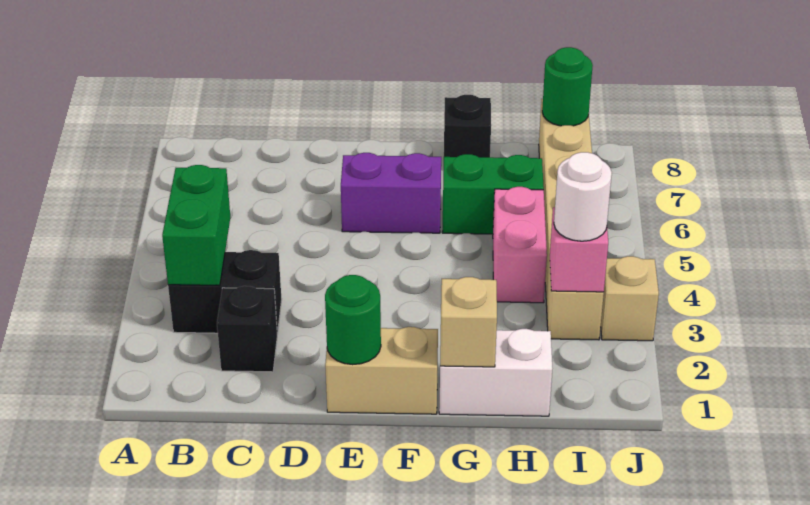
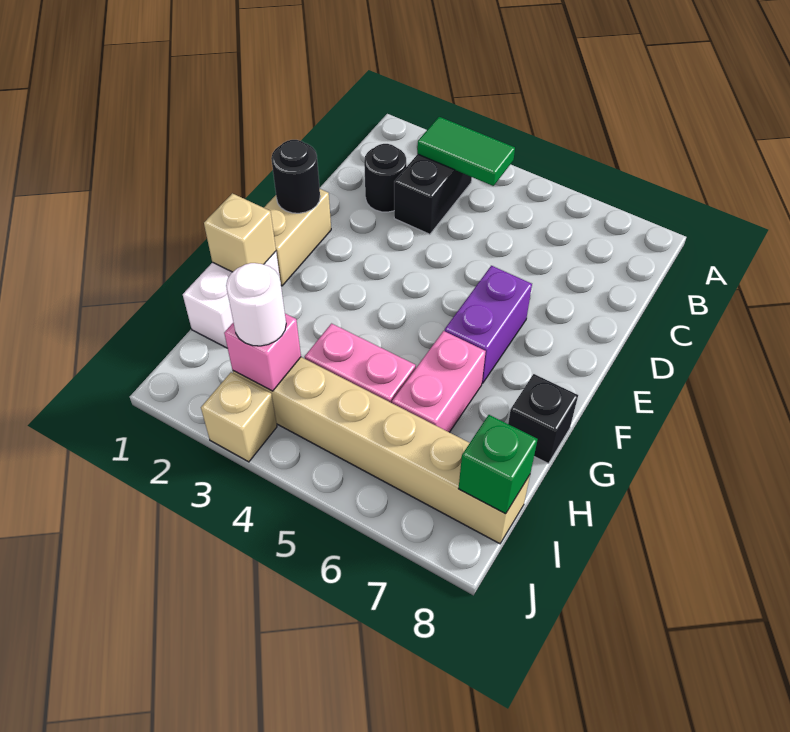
green brick B3:B4 level 2 -> green tile B3:B4 level 2
black brick C2 level 1 -> black round brick C2 level 1
green round brick E1 level 2 -> black round brick E1 level 2
green brick G6:H6 level 1 -> pink brick G6:H6 level 1
green round brick I8 level 2 -> green brick I8 level 2

